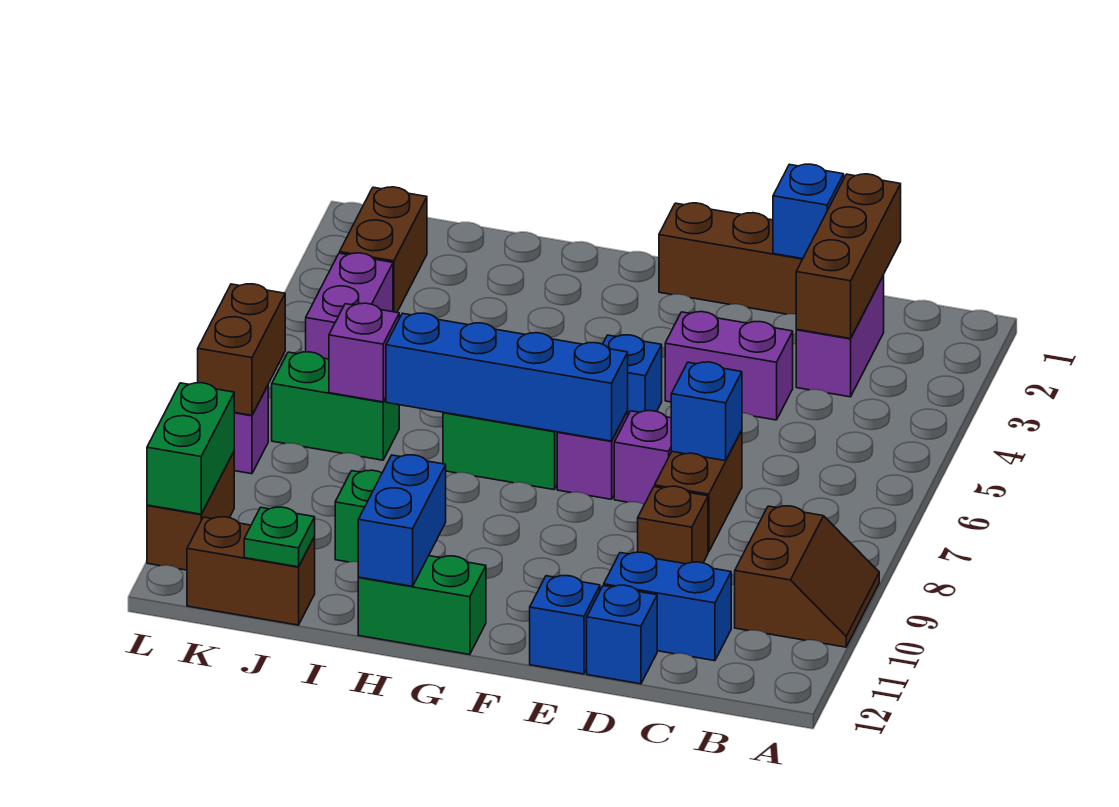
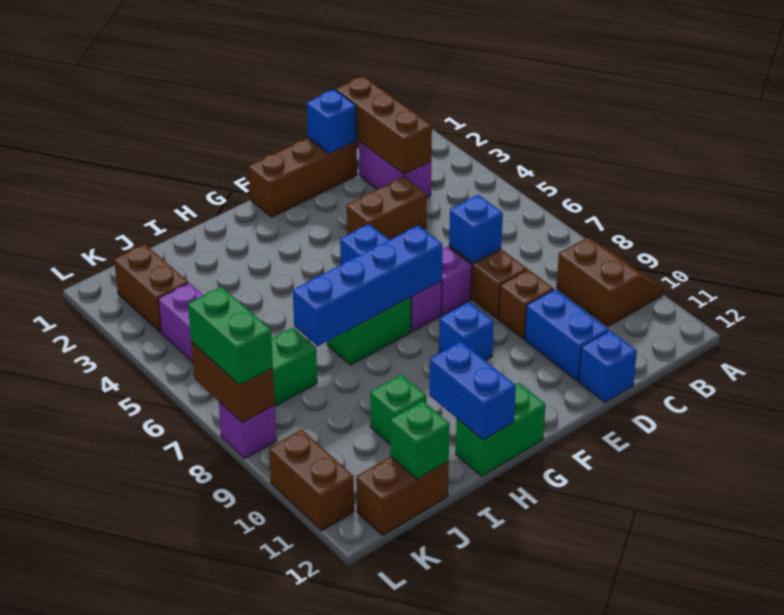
blue brick C11:D11 level 1 -> blue brick D10:D11 level 1
purple brick D4:E4 level 1 -> brown brick D4:E4 level 1
blue brick E12 level 1 -> blue brick F9 level 1
purple brick J7 level 2 -> none
green plate J12 level 2 -> green brick J12 level 2
green brick L10:L11 level 2 -> green brick L7:L8 level 3

